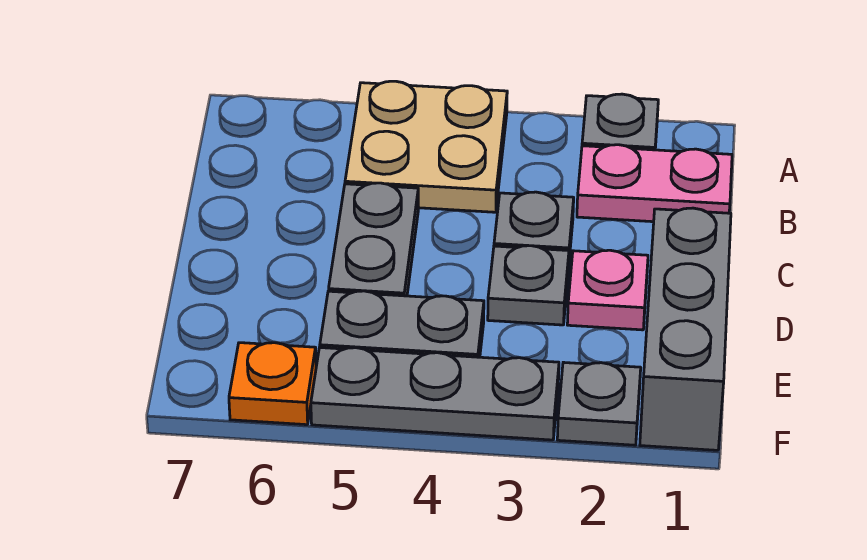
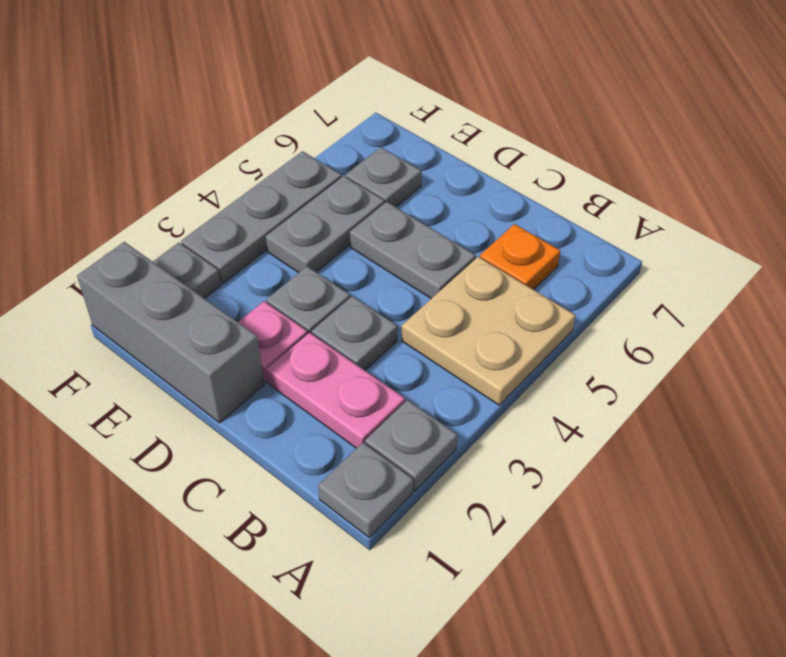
none -> grey plate A1 level 1
pink plate B1:B2 level 1 -> pink plate B2:C2 level 1
none -> grey plate E6 level 1
orange plate F6 level 1 -> orange plate B6 level 1

